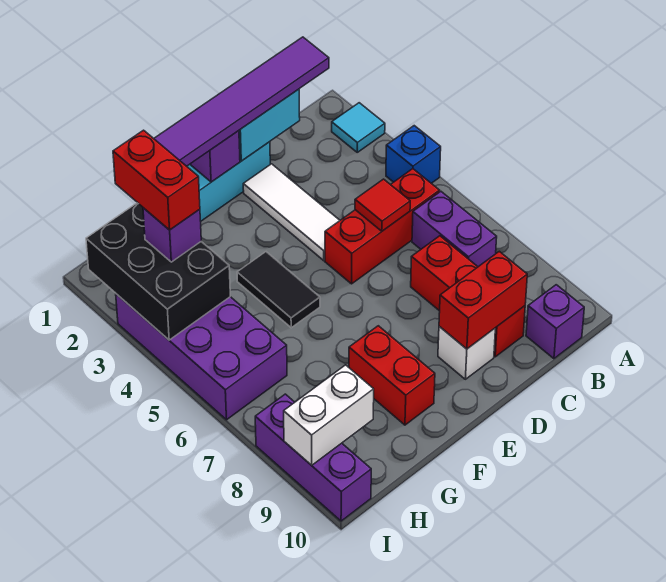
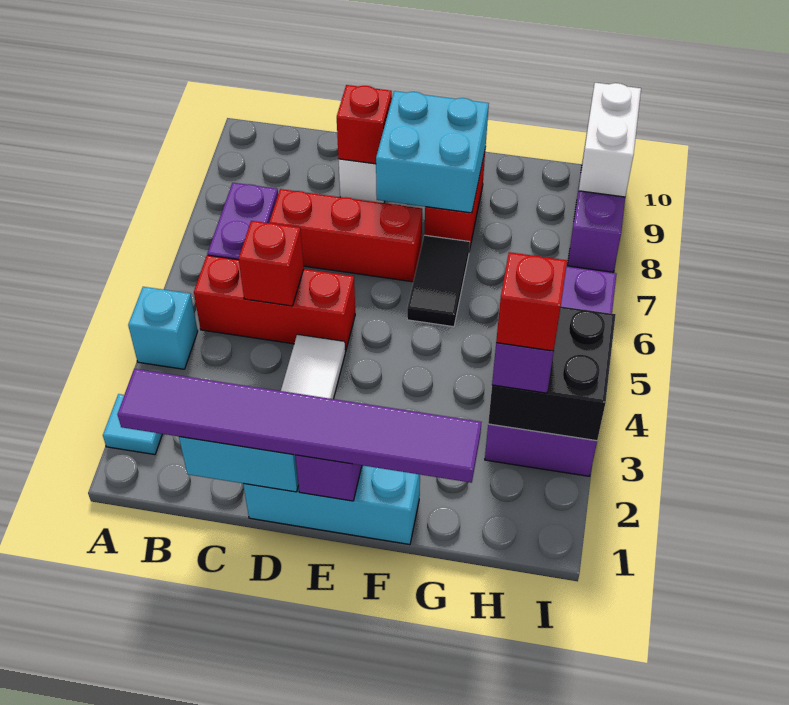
blue brick A4 level 1 -> cyan brick A4 level 1
purple brick B10 level 1 -> none
red tile C5 level 2 -> red brick C5 level 2
red brick C7:C9 level 1 -> red brick C7:E7 level 1
red brick C9:D9 level 2 -> red brick D9 level 2
none -> cyan brick E8:F9 level 2
black tile F4:F5 level 1 -> black tile F6:F7 level 1
black brick H2:I4 level 2 -> black brick H3:I4 level 2
red brick H2:H3 level 4 -> red brick H3 level 4
white brick H9:I9 level 2 -> white brick I9:I10 level 2

